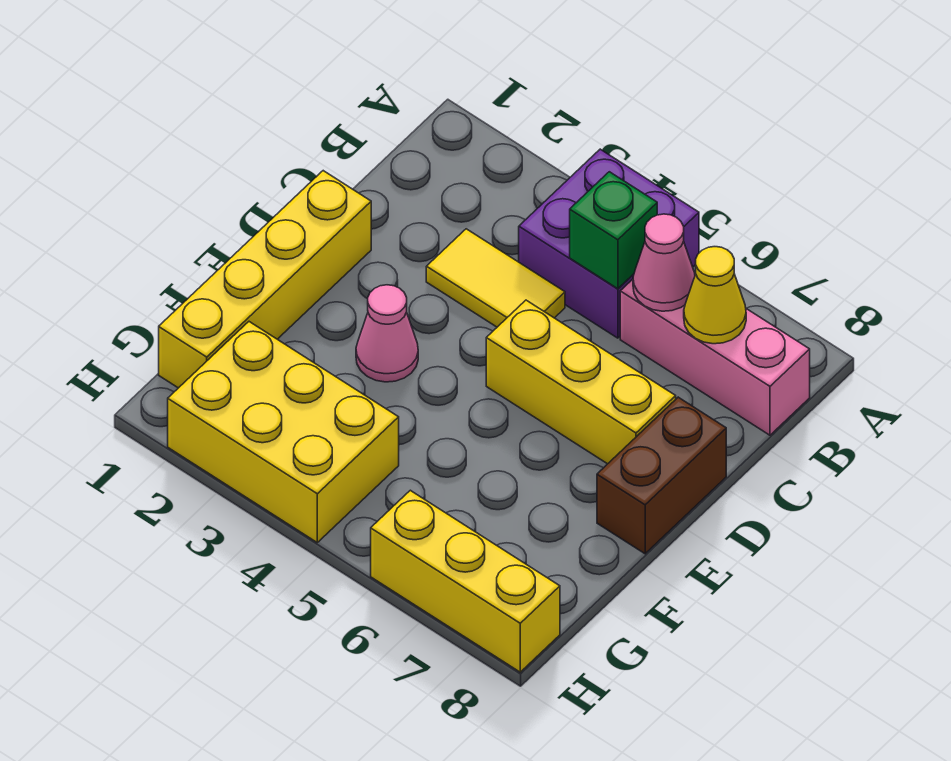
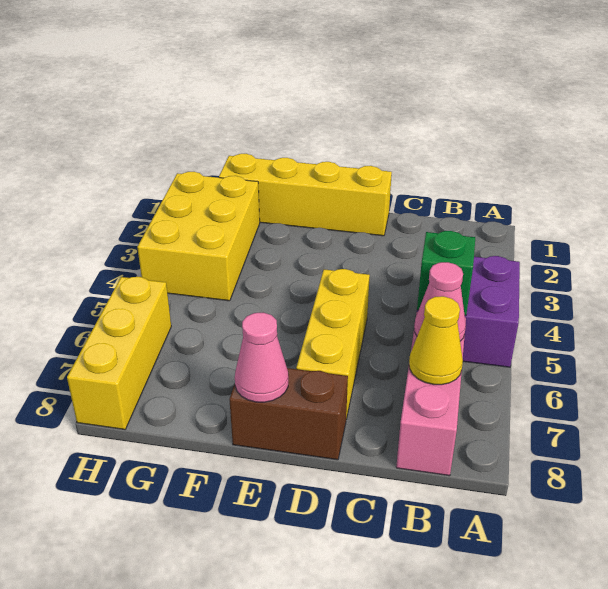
yellow tile C3:C4 level 1 -> none
pink cone E3 level 1 -> pink cone E8 level 2

